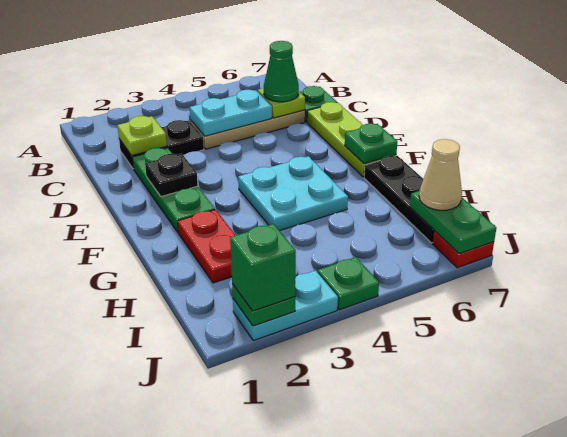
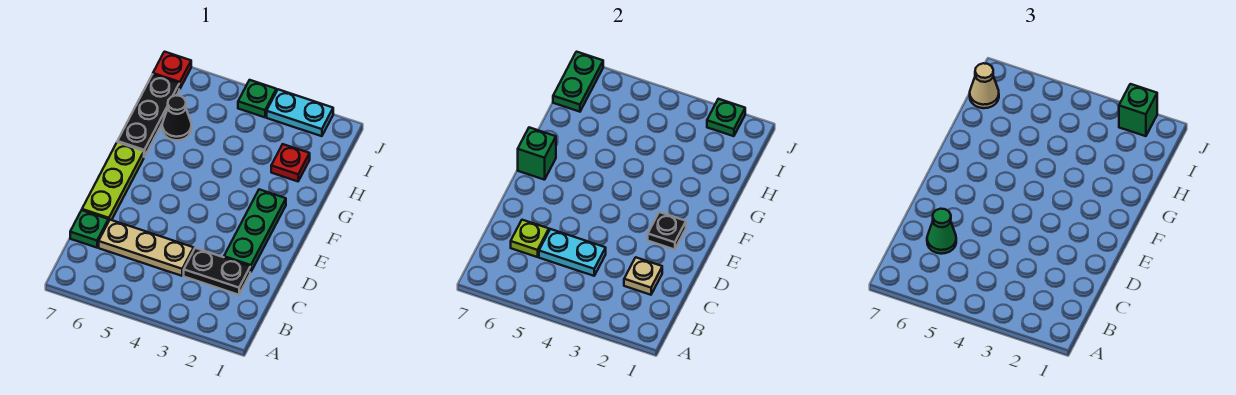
lime plate C2 level 2 -> tan plate C2 level 2
cyan plate F4:G5 level 1 -> none
green plate F7 level 2 -> green brick F7 level 2
red plate G2:H2 level 1 -> red plate H2 level 1
none -> black cone H6 level 1

